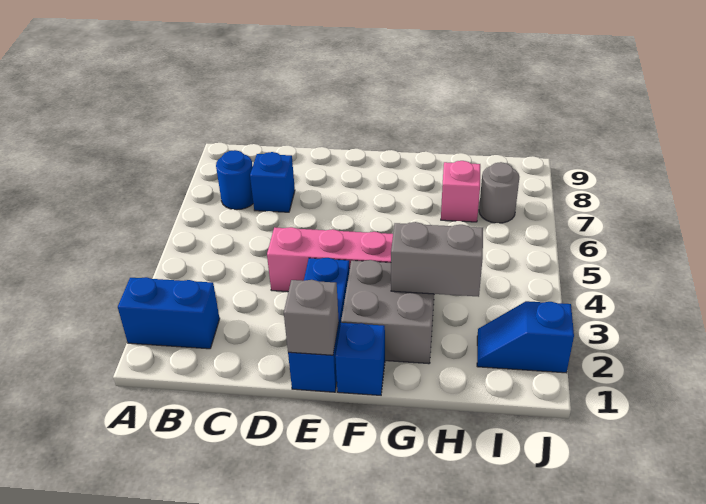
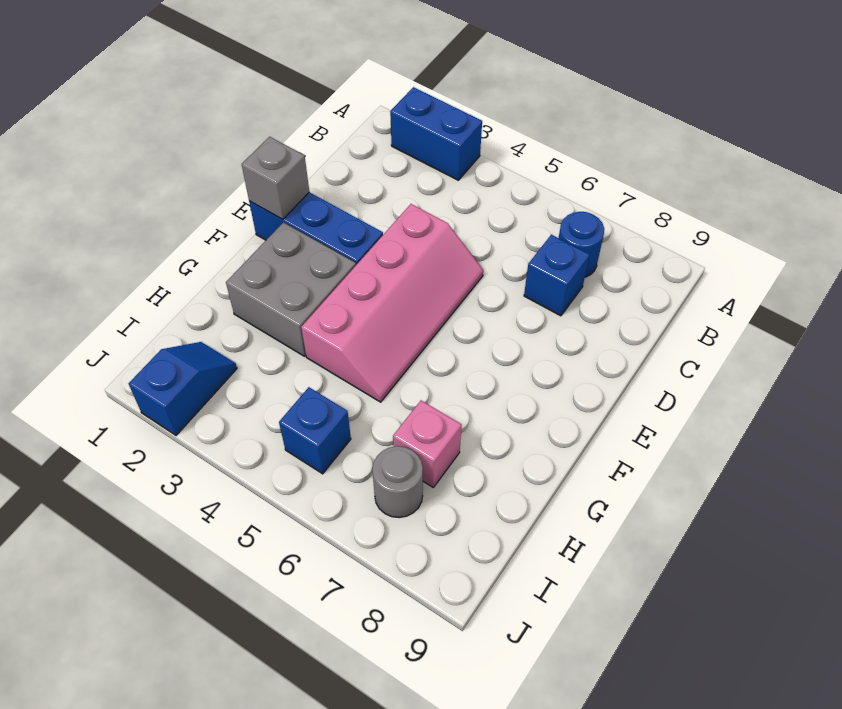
blue brick A2:B2 level 1 -> blue brick A2:A3 level 1
blue brick F1 level 1 -> blue brick I5 level 1
grey brick G3:H3 level 2 -> none

